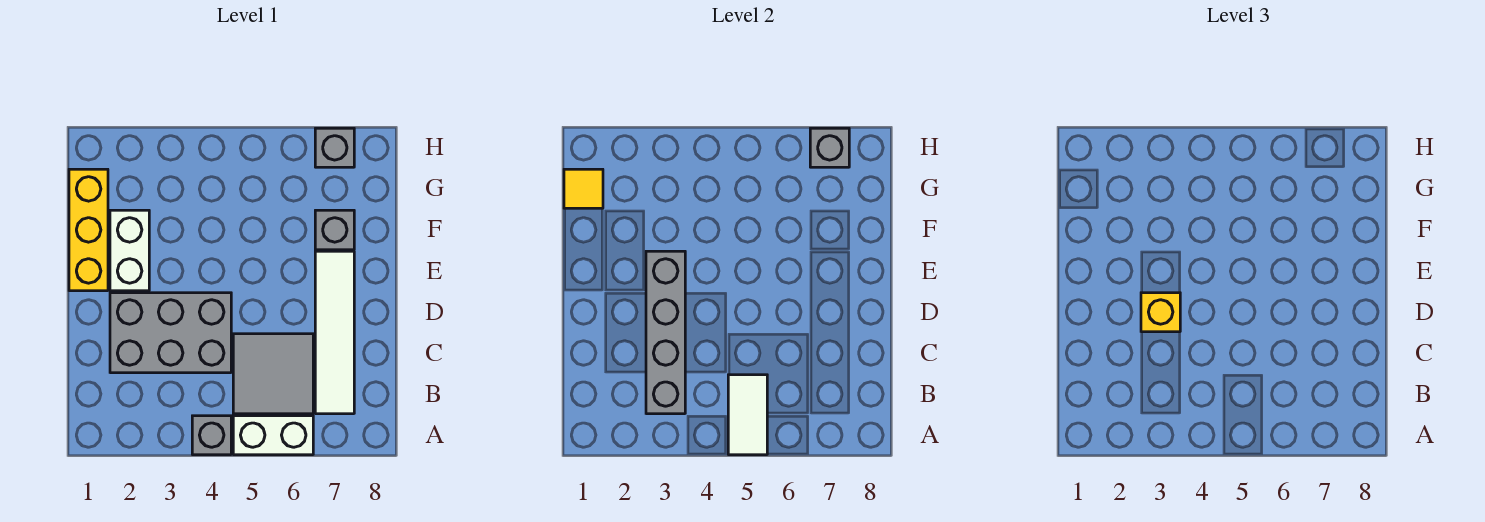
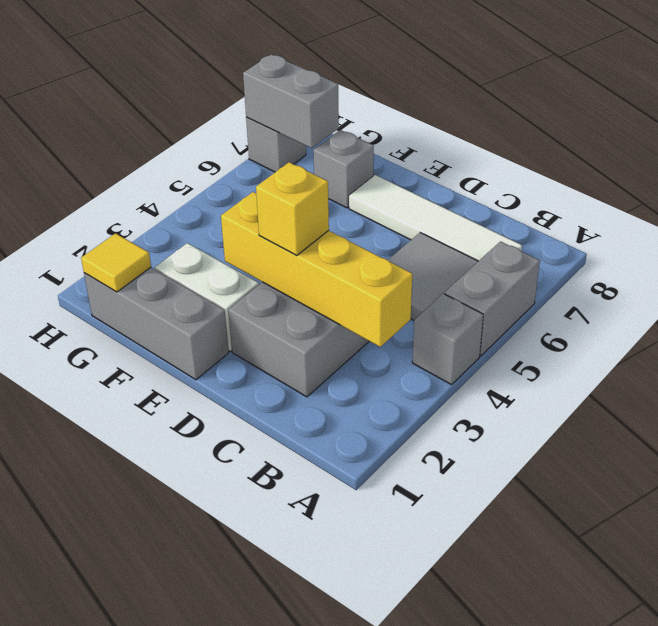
white brick A5:A6 level 1 -> grey brick A5:A6 level 1
white tile A5:B5 level 2 -> none
grey brick B3:E3 level 2 -> yellow brick B3:E3 level 2
yellow brick E1:G1 level 1 -> grey brick E1:G1 level 1
grey brick H7 level 2 -> grey brick G7:H7 level 2

